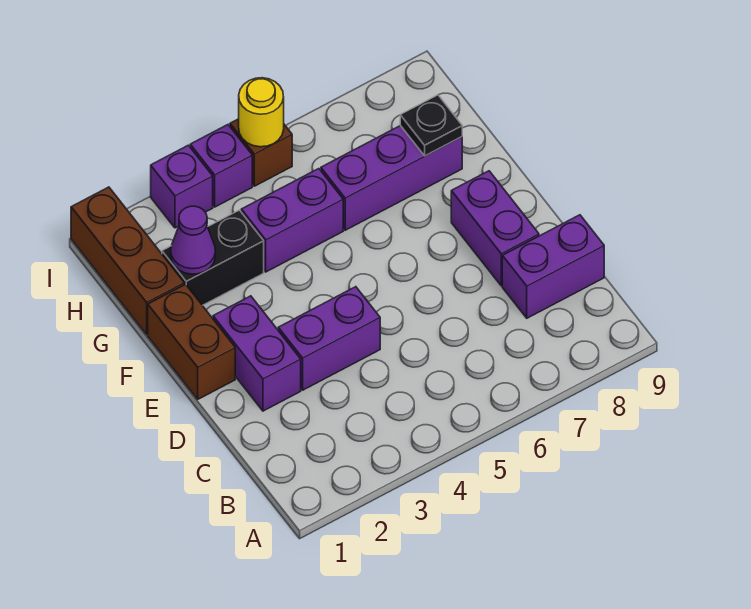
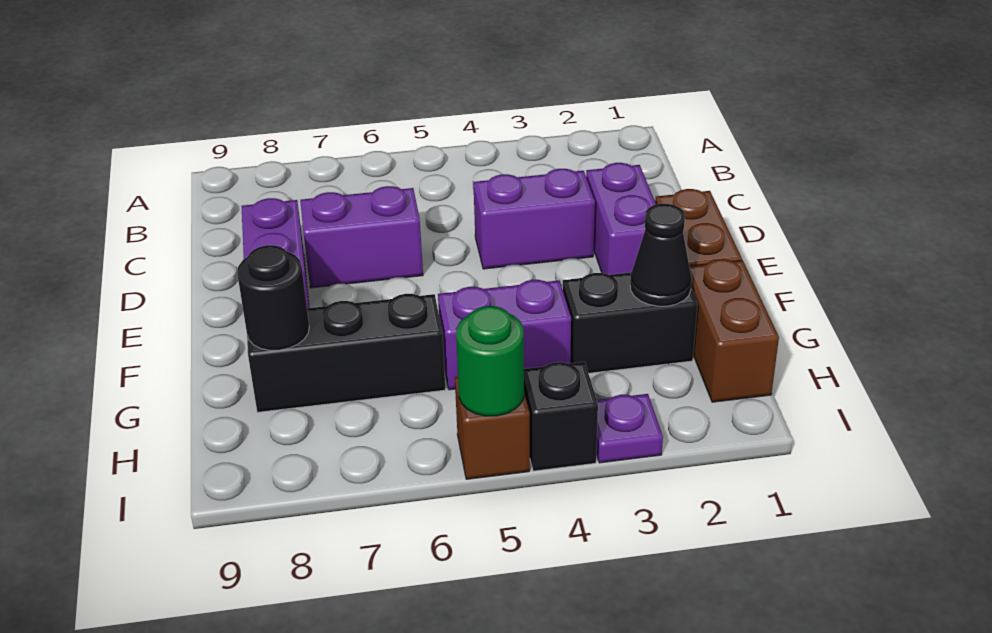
purple brick C8:C9 level 1 -> purple brick D6:D7 level 1
brown brick G1:I1 level 1 -> brown brick G1:H1 level 1
purple cone G2 level 2 -> black cone G2 level 2
purple brick G6:G8 level 1 -> black brick G6:G8 level 1
black plate G8 level 2 -> black round brick G8 level 2
purple brick I3 level 1 -> purple plate I3 level 1
purple brick I4 level 1 -> black brick I4 level 1
yellow round brick I5 level 2 -> green round brick I5 level 2

